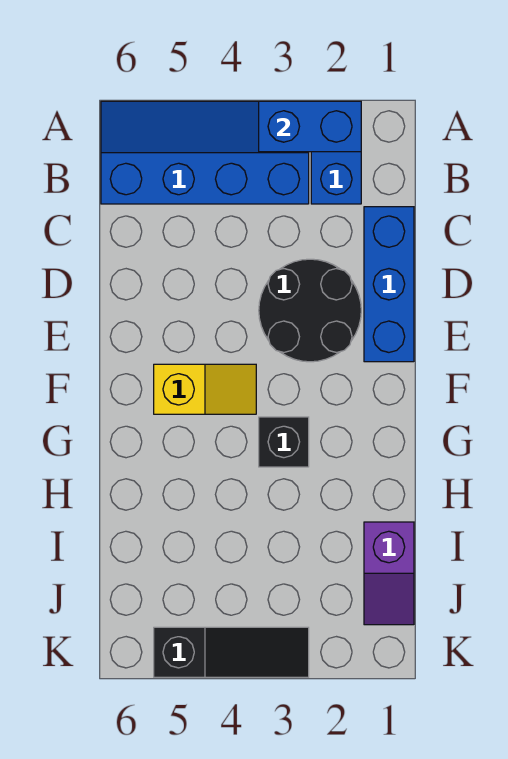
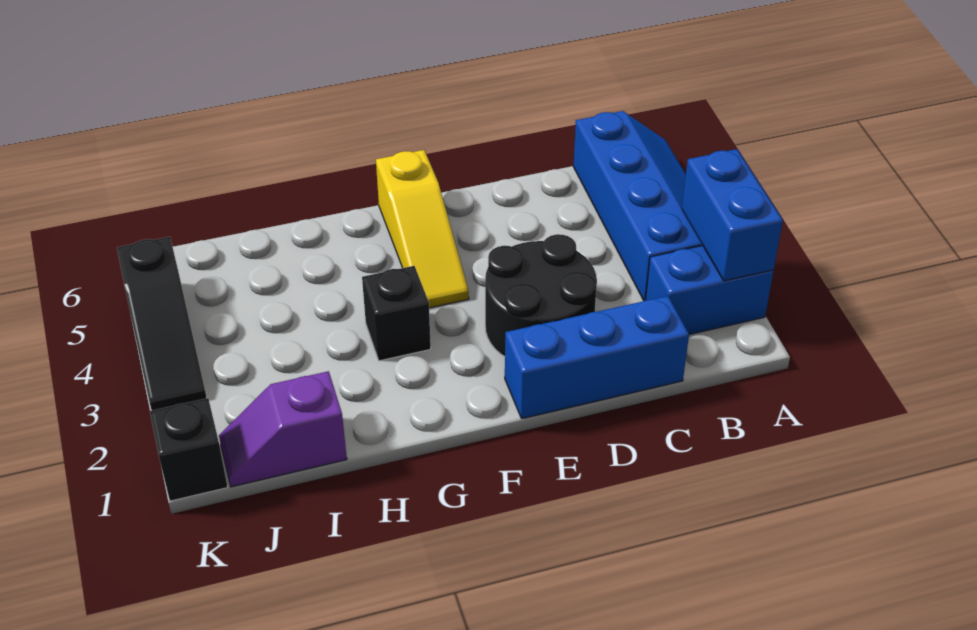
yellow slope F4:F5 level 1 top 5 -> yellow slope F4:F6 level 1 top 6
none -> black brick K1 level 1

